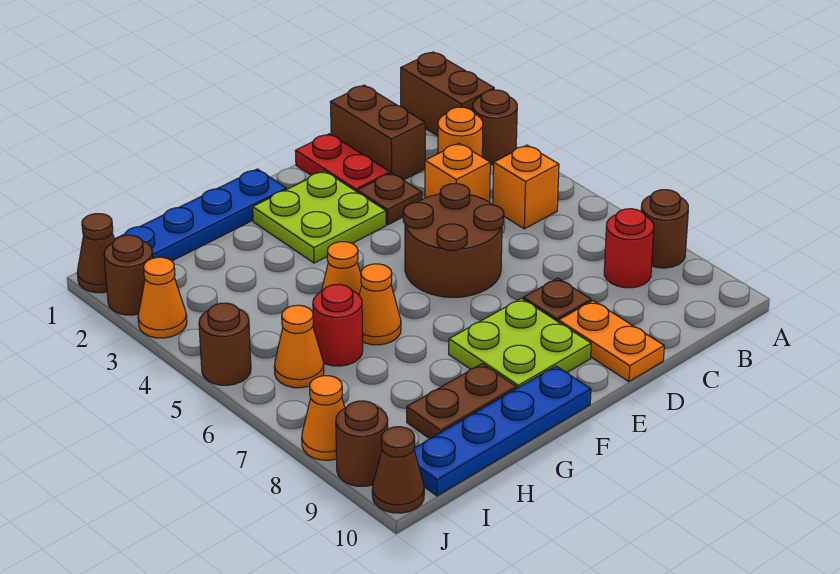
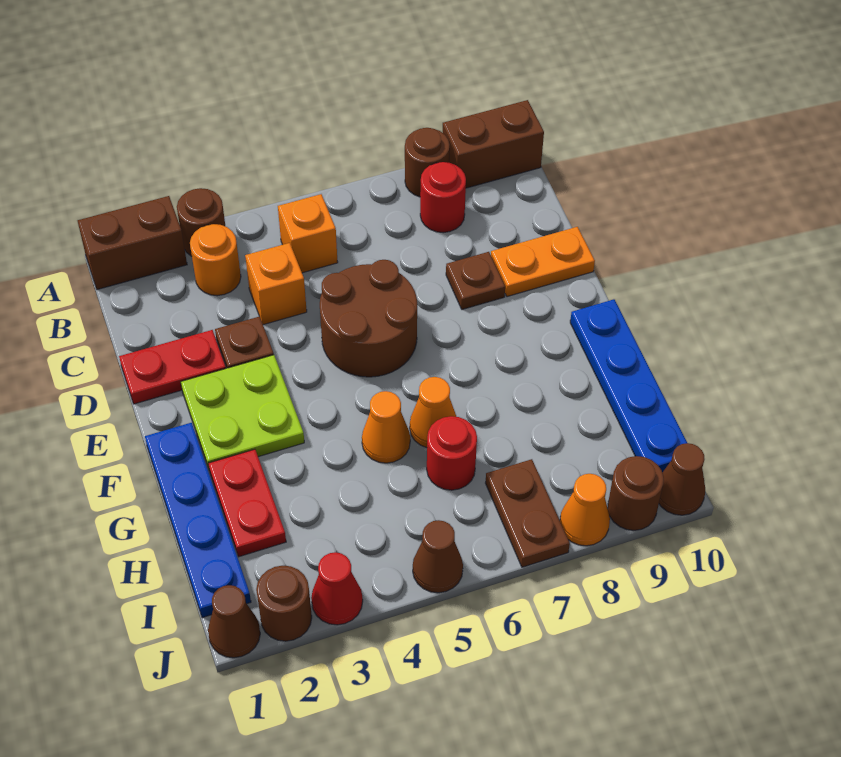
brown brick C1:C2 level 1 -> brown brick A9:A10 level 1
lime plate E8:F9 level 1 -> none
none -> red plate G2:H2 level 1
brown plate G9:H9 level 1 -> brown plate I7:J7 level 1
orange cone I6 level 1 -> none
orange cone J3 level 1 -> red cone J3 level 1
brown round brick J5 level 1 -> brown cone J5 level 1

